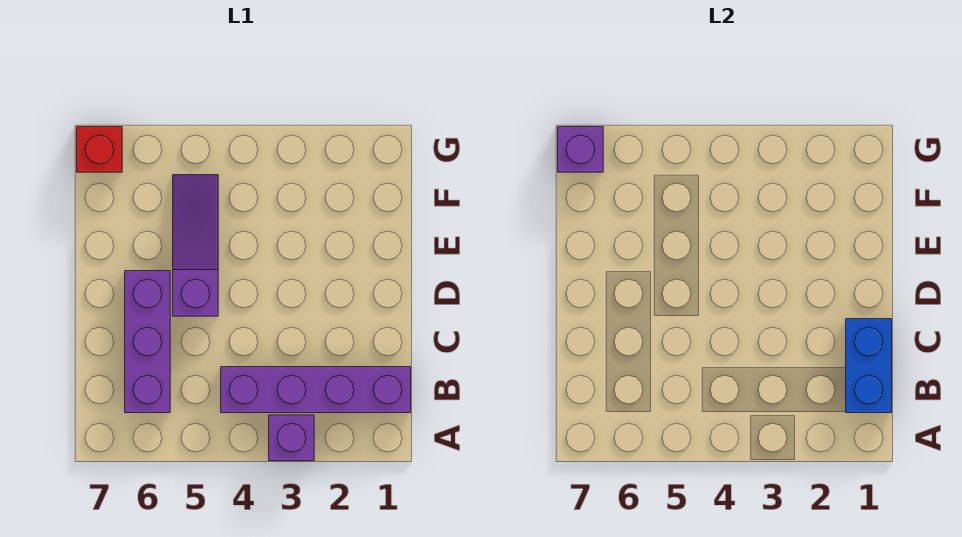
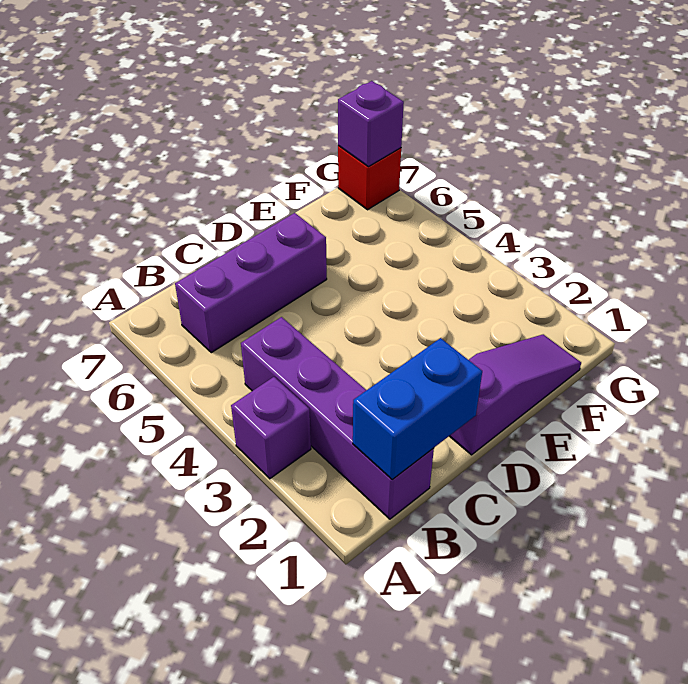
purple slope D5:F5 level 1 top D -> purple slope D1:F1 level 1 top D

